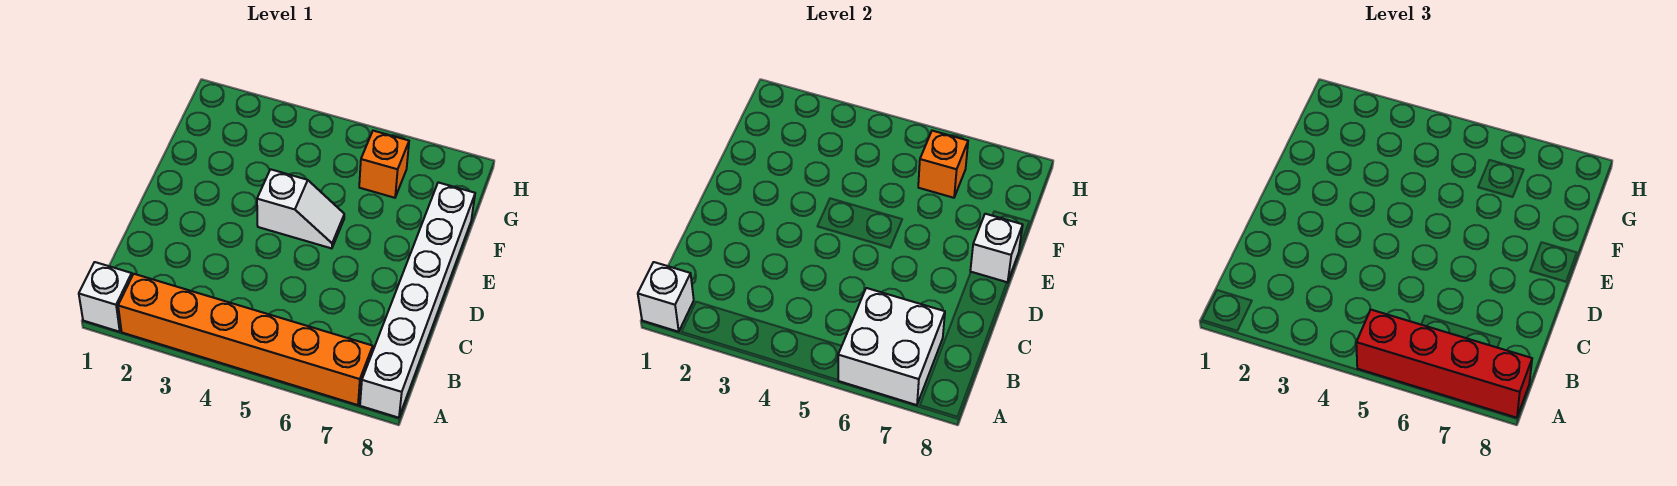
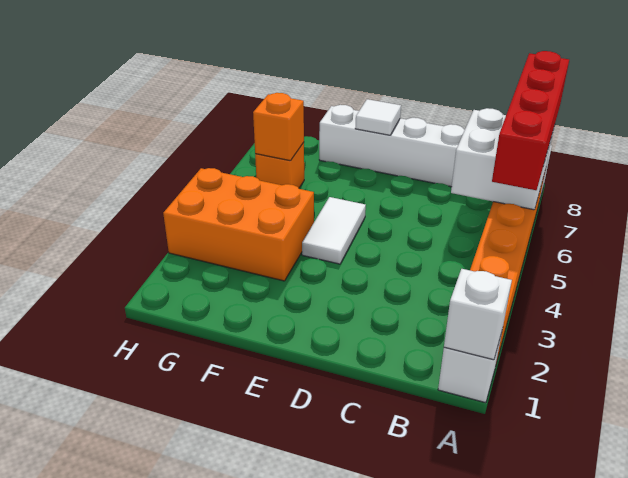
white slope E4:E5 level 1 top 4 -> white tile E4:E5 level 1
white brick E8 level 2 -> white tile E8 level 2
none -> orange brick F3:H4 level 1

